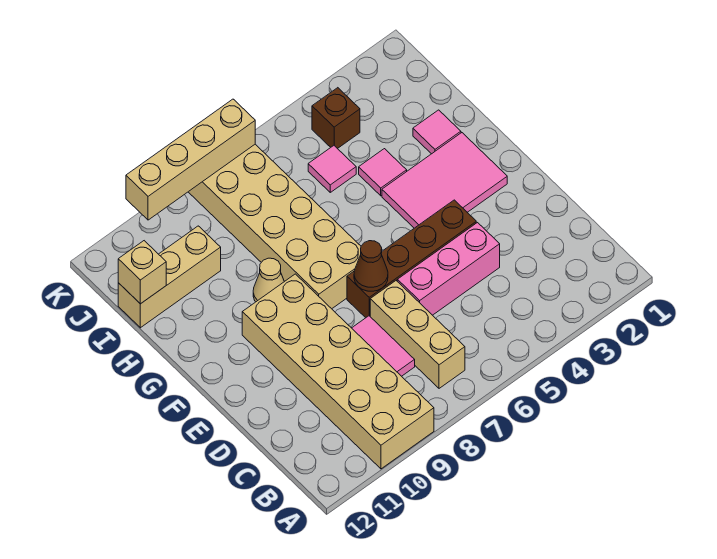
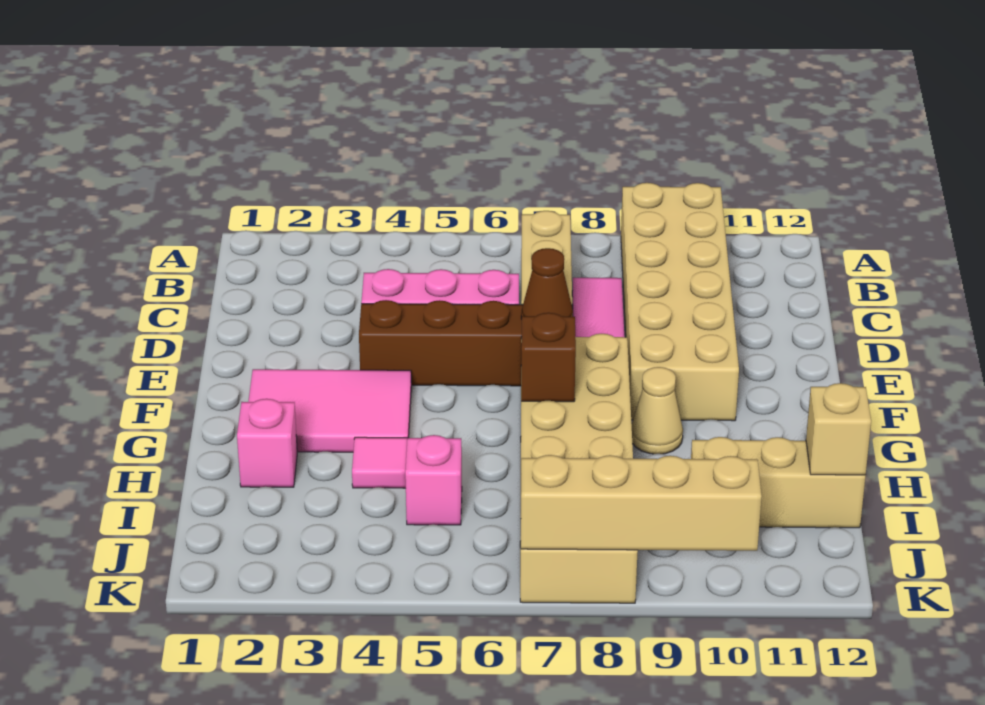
pink tile H2 level 1 -> pink brick H2 level 1
pink tile I5 level 1 -> pink brick I5 level 1
brown brick J4 level 1 -> brown brick G7 level 2

